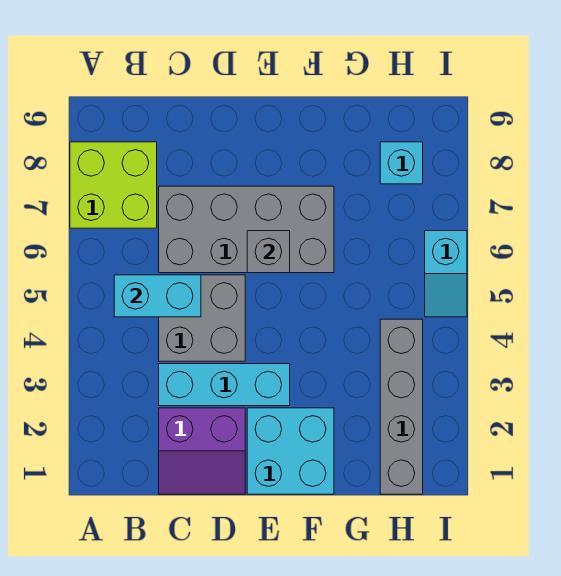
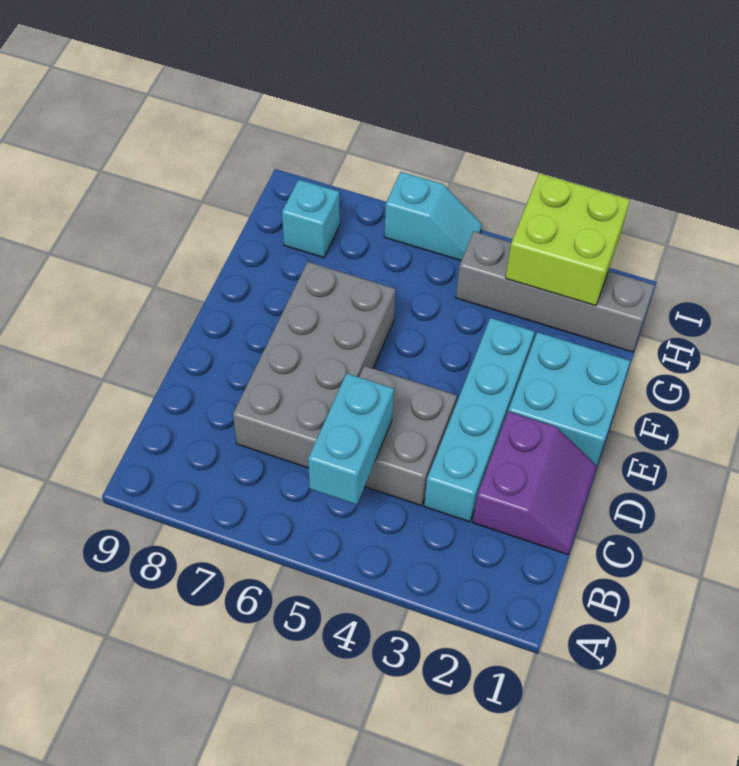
lime brick A7:B8 level 1 -> lime brick H2:I3 level 2
cyan brick C3:E3 level 1 -> cyan brick C3:F3 level 1
grey brick E6 level 2 -> none

